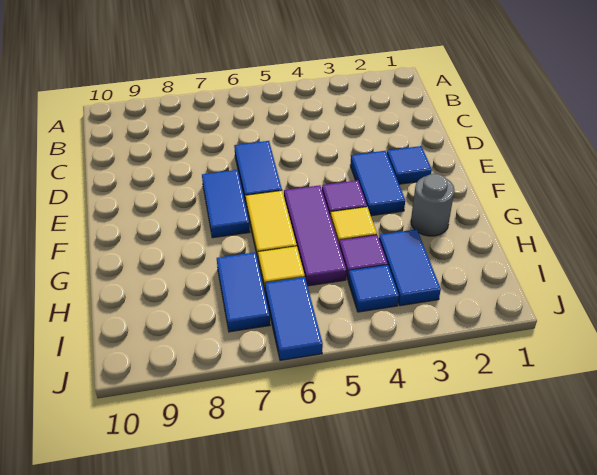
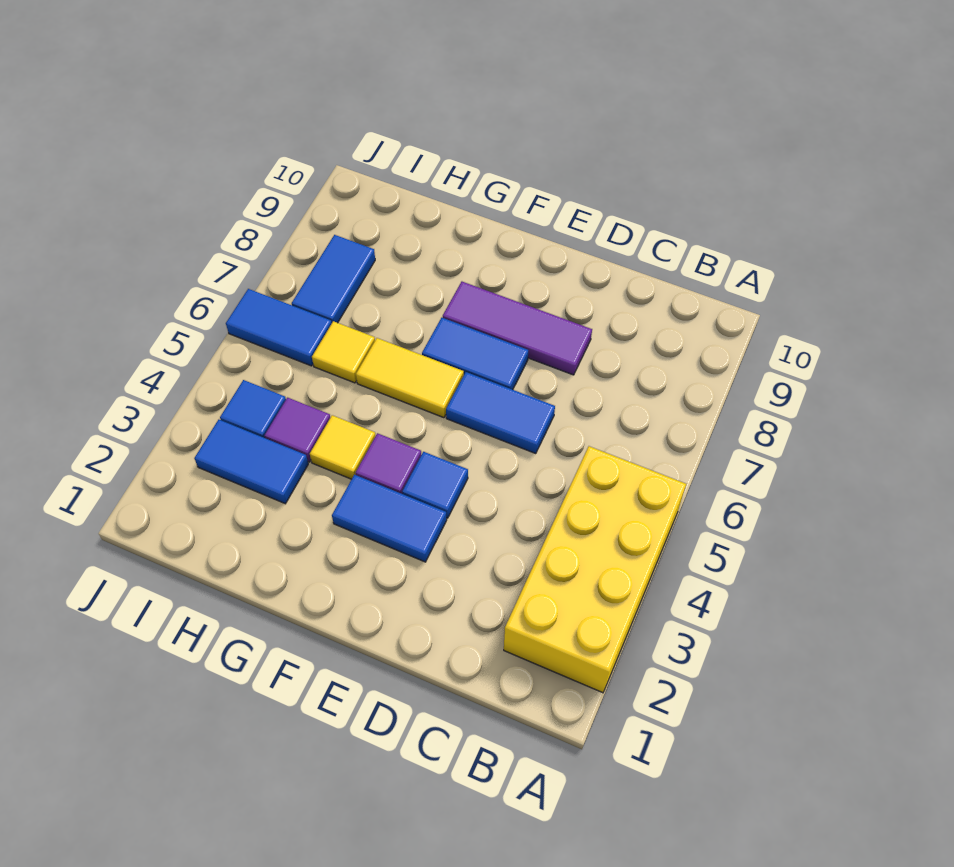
none -> yellow brick A2:B5 level 1
blue tile E2 level 1 -> blue tile E4 level 1
purple tile F5:H5 level 1 -> purple tile D8:F8 level 1
grey round brick G2 level 1 -> none
blue tile H7:I7 level 1 -> blue tile I7:I8 level 1

